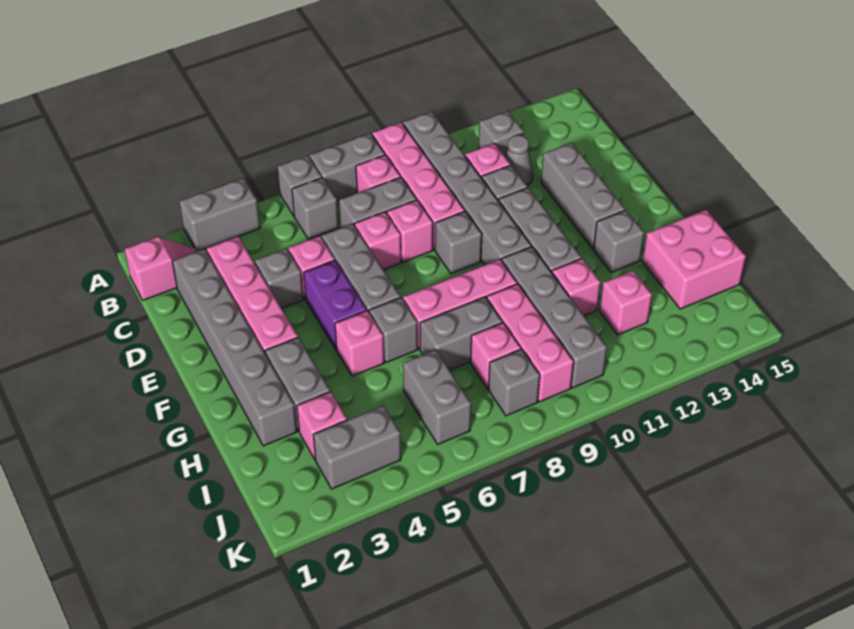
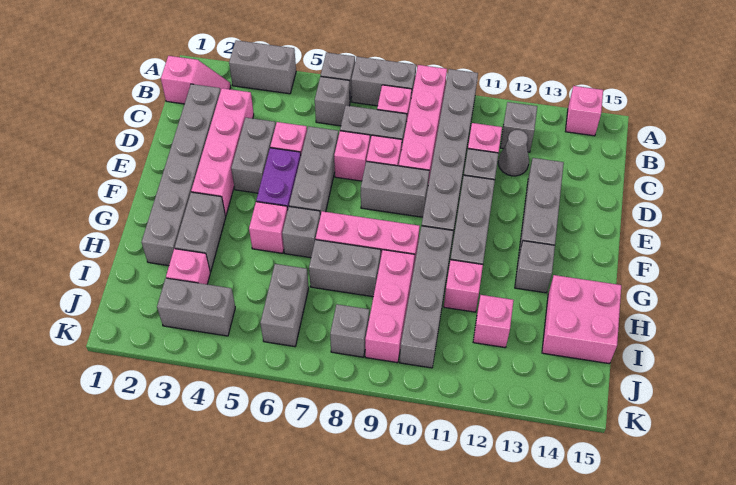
grey brick D4 level 1 -> grey brick D4:E4 level 1
grey brick E9 level 1 -> grey brick E8:E9 level 1
pink brick I8 level 1 -> pink brick A14 level 1

